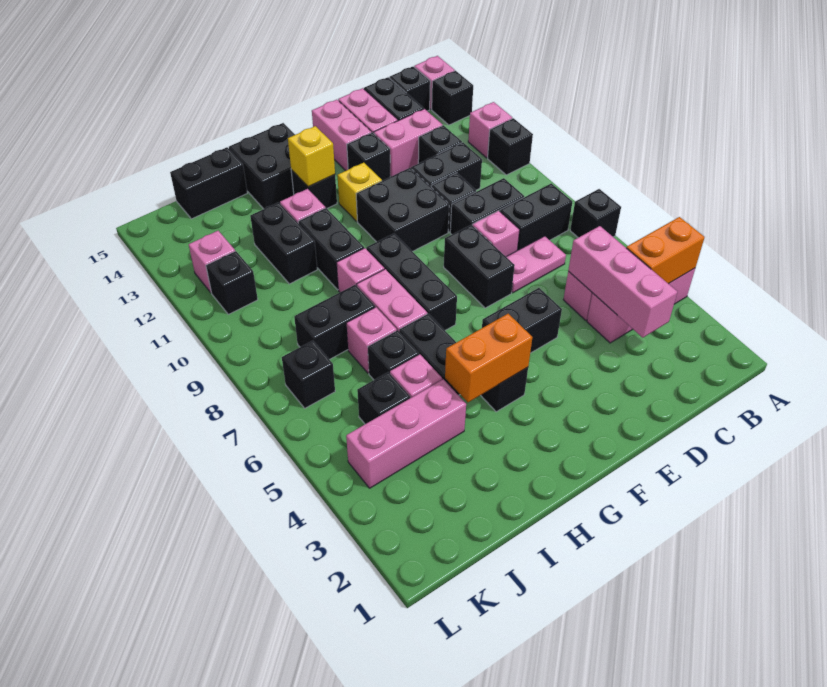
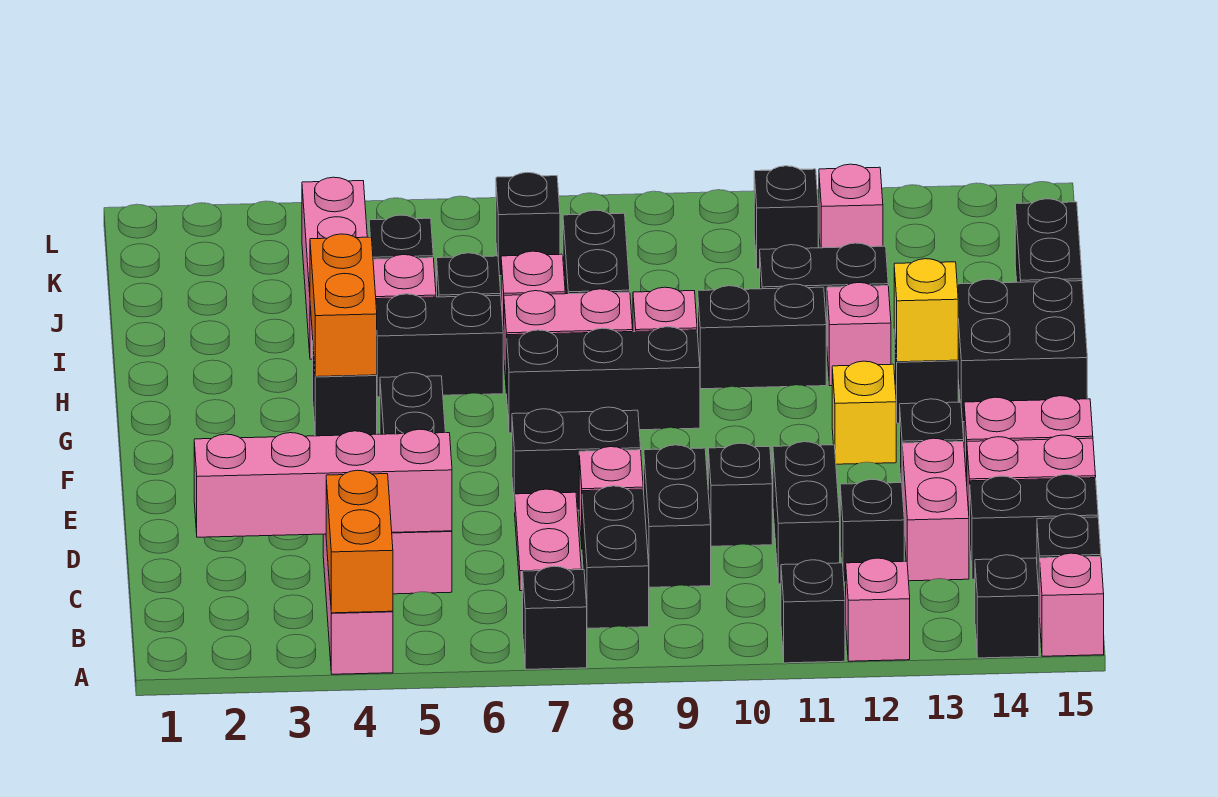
pink brick C3:C5 level 2 -> pink brick C2:C5 level 2
black brick E10:F11 level 1 -> none

